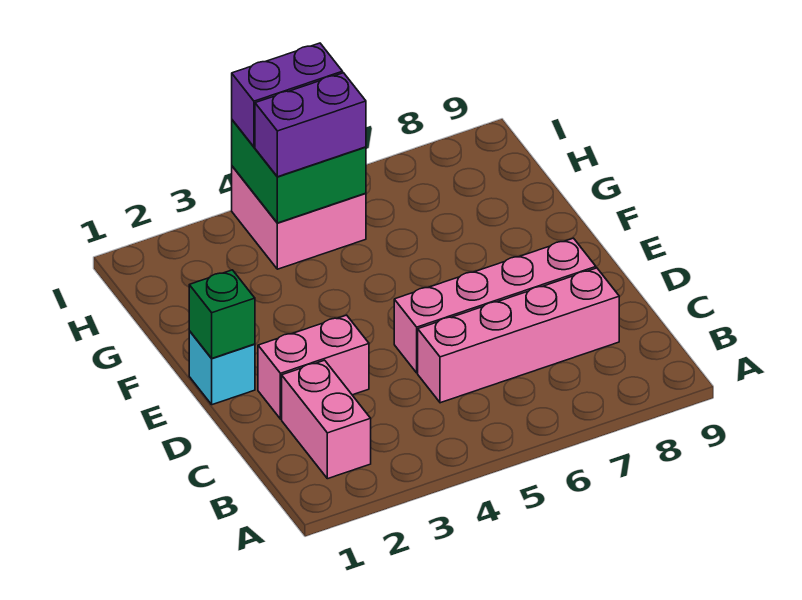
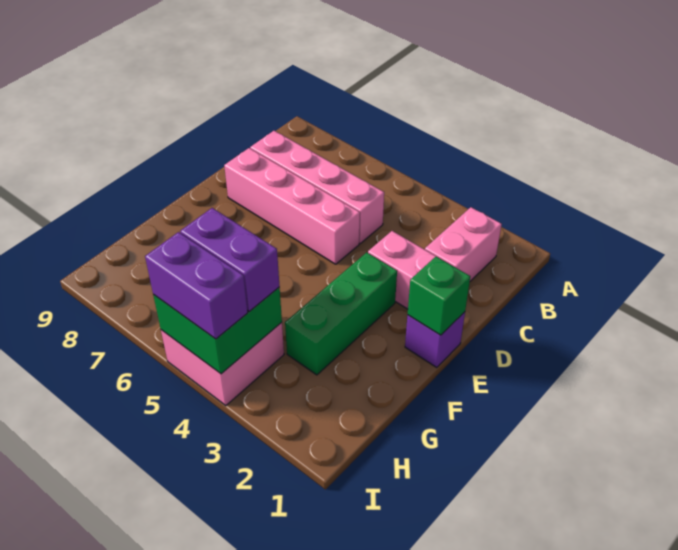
cyan brick E1 level 1 -> purple brick E1 level 1
none -> green brick E3:G3 level 1

